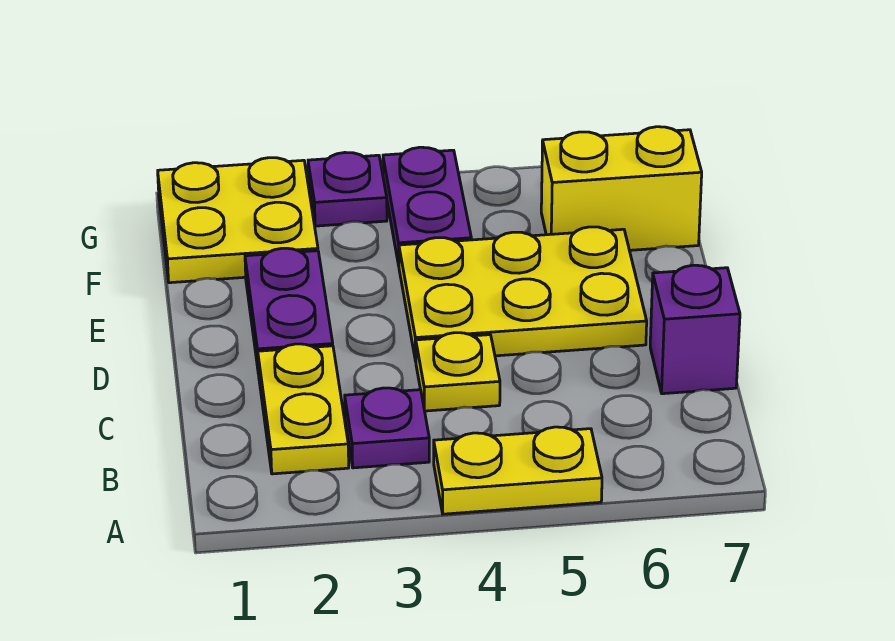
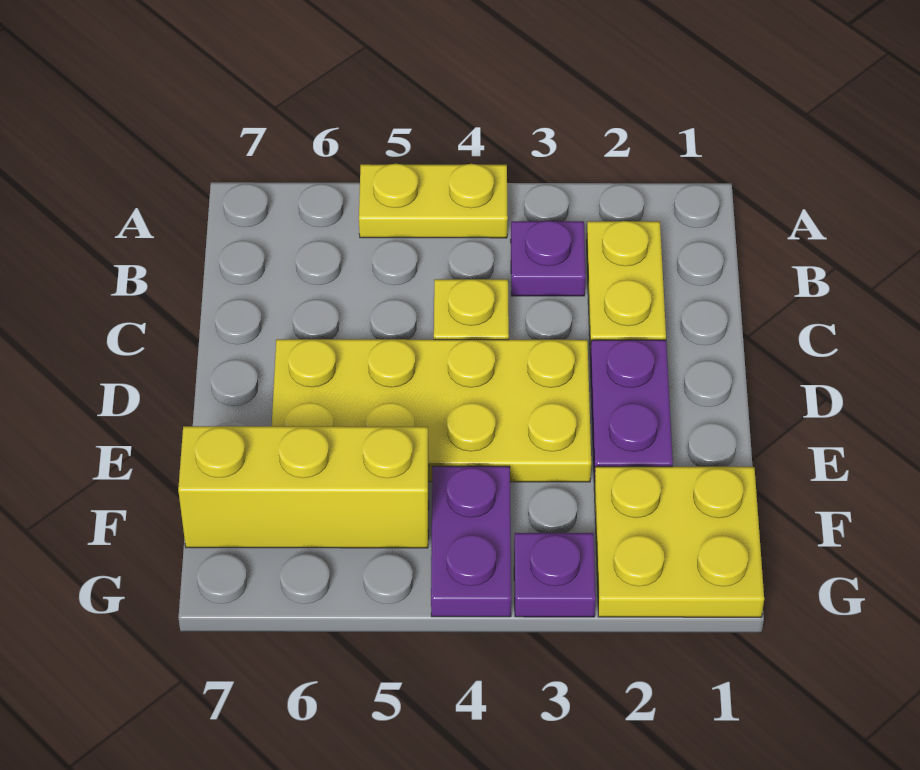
purple brick C7 level 1 -> none
yellow plate D4:E6 level 1 -> yellow plate D3:E6 level 1
yellow brick F6:F7 level 1 -> yellow brick F5:F7 level 1

